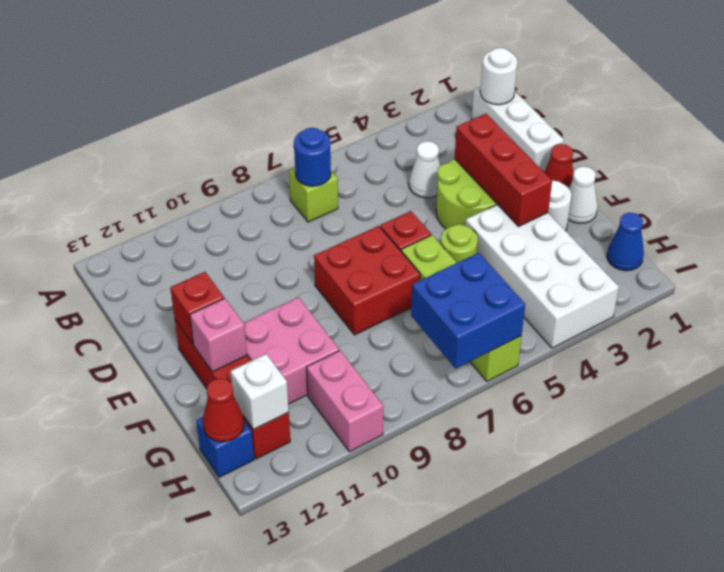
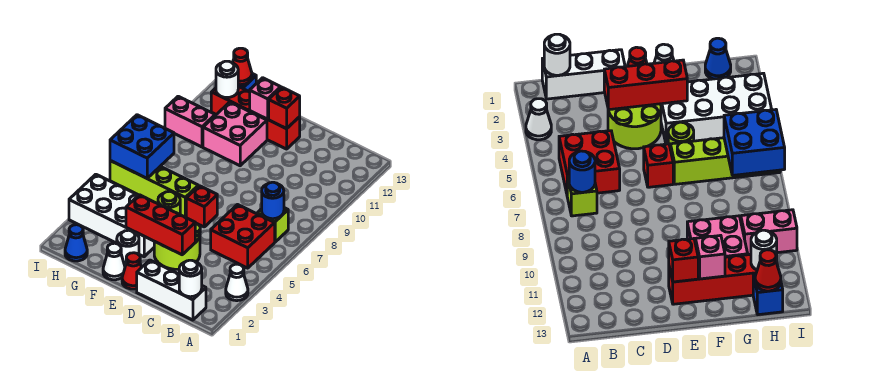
white cone C4 level 1 -> white cone A3 level 1
red brick E7:F8 level 1 -> red brick B5:C6 level 1
white brick H12 level 2 -> white round brick H12 level 2

